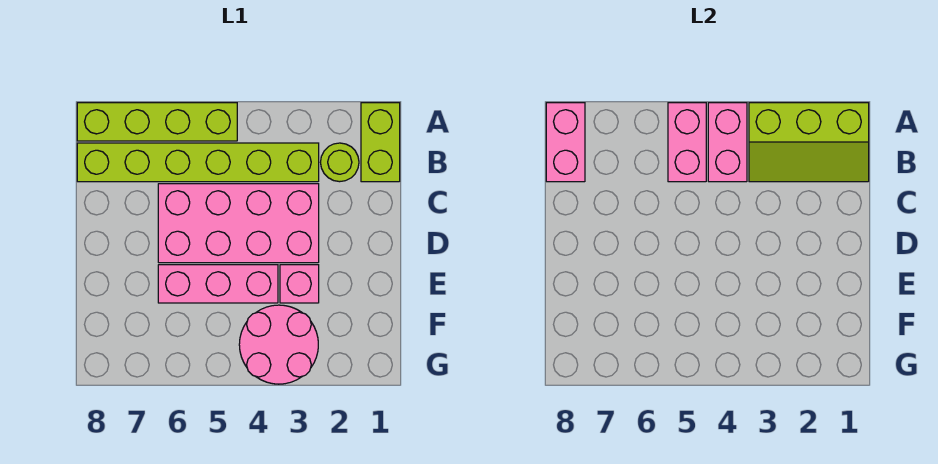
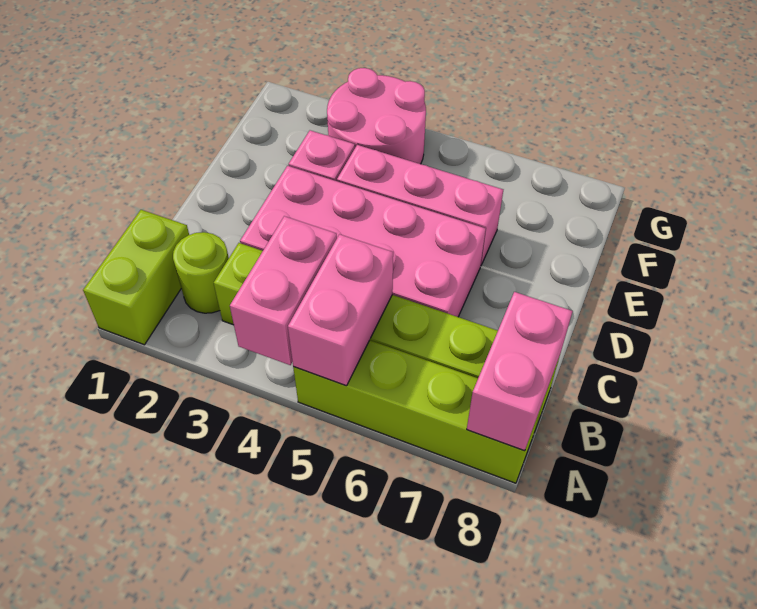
lime slope A1:B3 level 2 top A -> none

